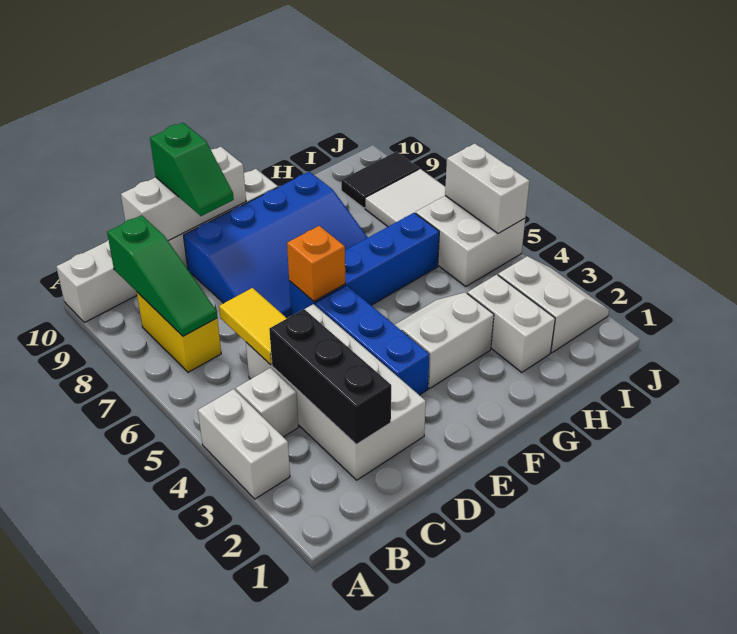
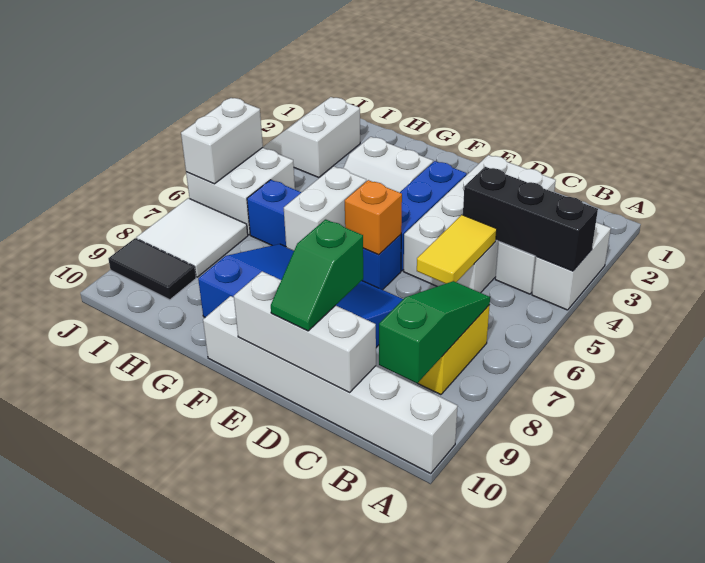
black brick C2:C4 level 2 -> black brick A4:C4 level 2
green slope D9:D10 level 3 top 10 -> green slope D9:D10 level 3 top 9
white brick H2:H3 level 1 -> white brick F6:F7 level 2

